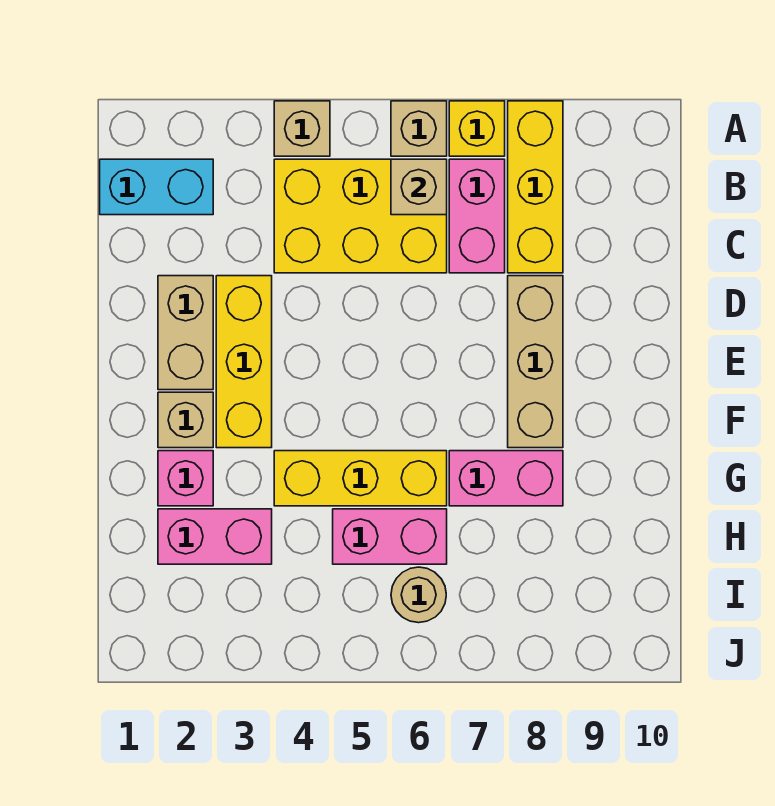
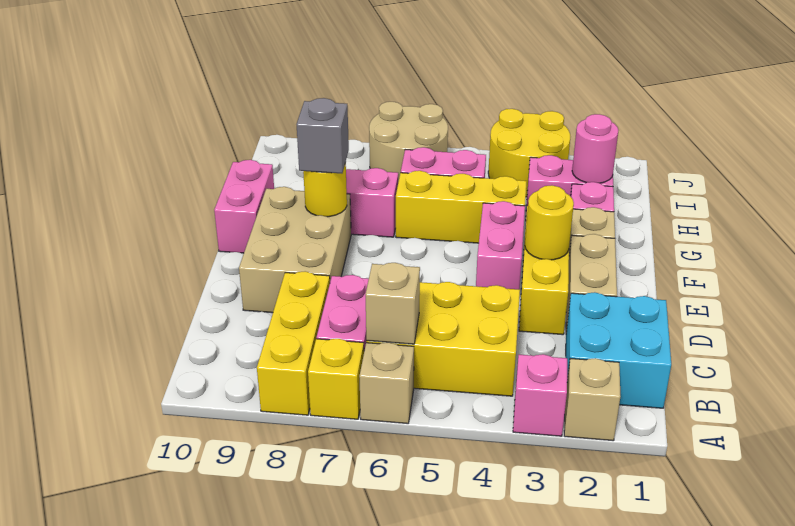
none -> pink brick A3 level 1
tan brick A4 level 1 -> tan brick A2 level 1
cyan brick B1:B2 level 1 -> cyan brick B1:C2 level 1
tan brick D8:F8 level 1 -> tan brick D8:F9 level 1
none -> yellow round brick E3 level 2
none -> pink brick E4:F4 level 1
none -> yellow round brick F8 level 2
none -> grey brick F8 level 3
none -> pink brick F10:G10 level 1
none -> pink round brick H2 level 2
none -> yellow round brick I3:J4 level 1
tan round brick I6 level 1 -> tan round brick I6:J7 level 1

